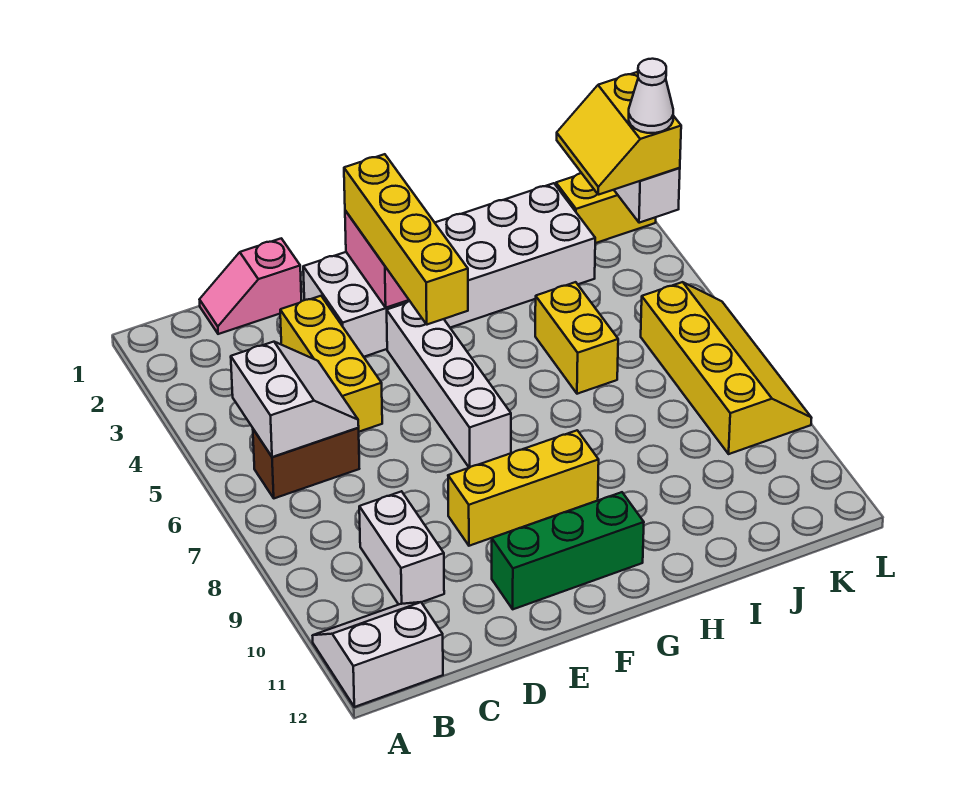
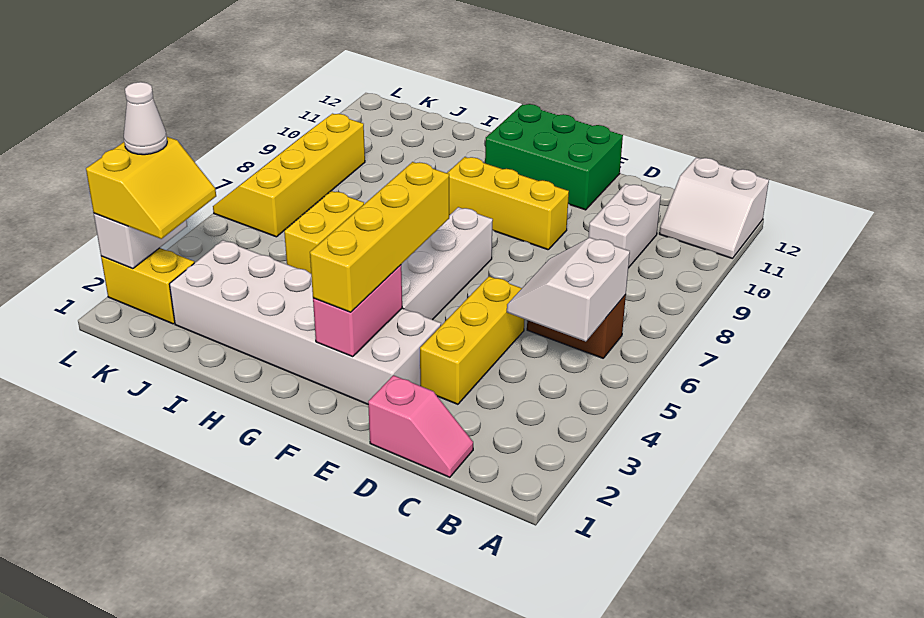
green brick E11:G11 level 1 -> green brick E11:G12 level 1

